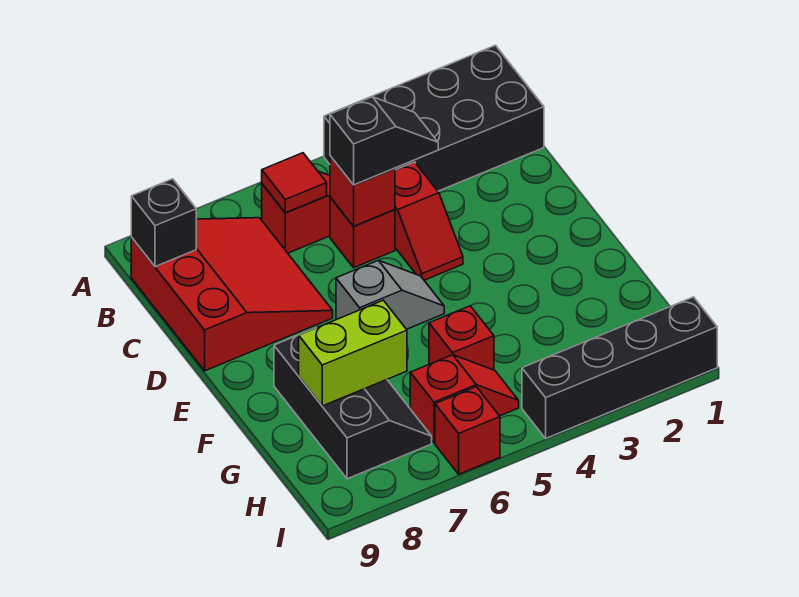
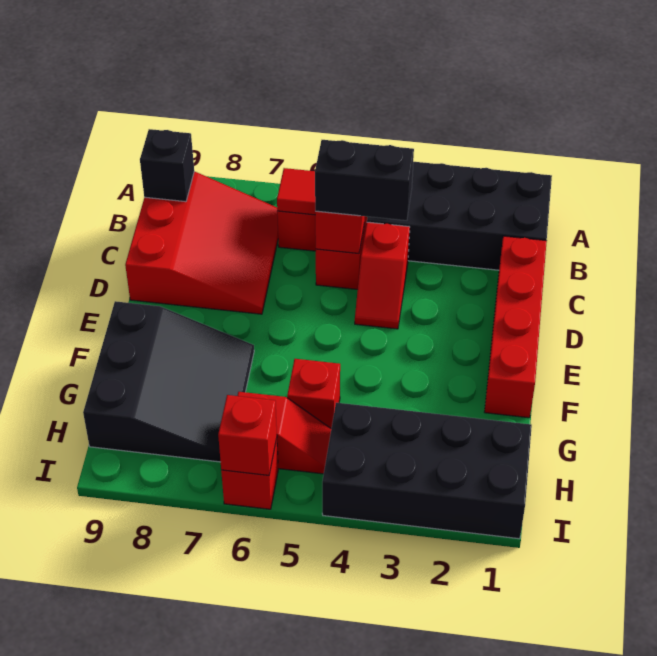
none -> red brick C1:F1 level 1
black slope C4:C5 level 3 top 5 -> black brick C4:C5 level 3
grey slope E5:E6 level 1 top 6 -> none
black slope F7:H8 level 1 top 8 -> black slope F7:H9 level 1 top 9
lime brick G7:G8 level 2 -> none
black brick I1:I4 level 1 -> black brick H1:I4 level 1
none -> red brick I6 level 2

